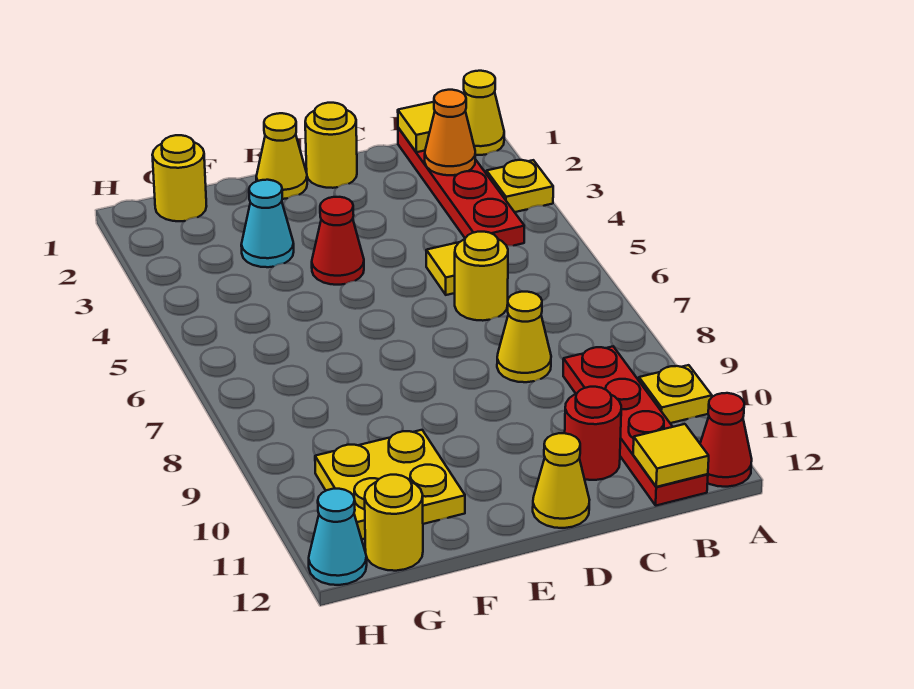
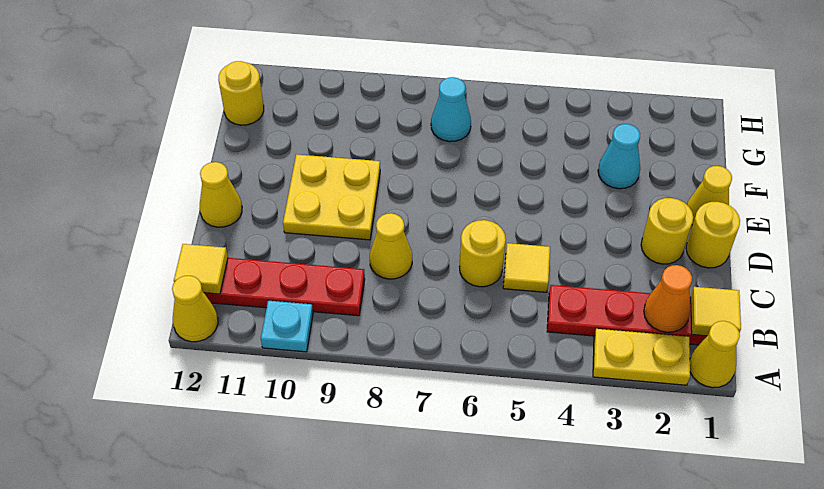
yellow plate A3 level 1 -> yellow plate A2:A3 level 1
yellow plate A10 level 1 -> cyan plate A10 level 1
red cone A12 level 1 -> yellow cone A12 level 1
red round brick C11 level 1 -> none
red cone E4 level 1 -> none
yellow plate F10:G11 level 1 -> yellow plate D9:E10 level 1
yellow round brick G1 level 1 -> yellow round brick D2 level 1
cyan cone H12 level 1 -> cyan cone G7 level 1

